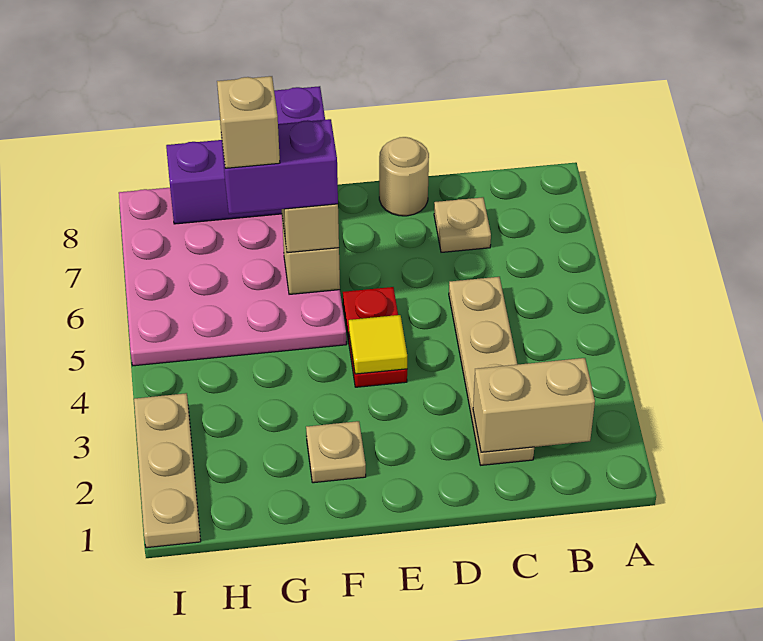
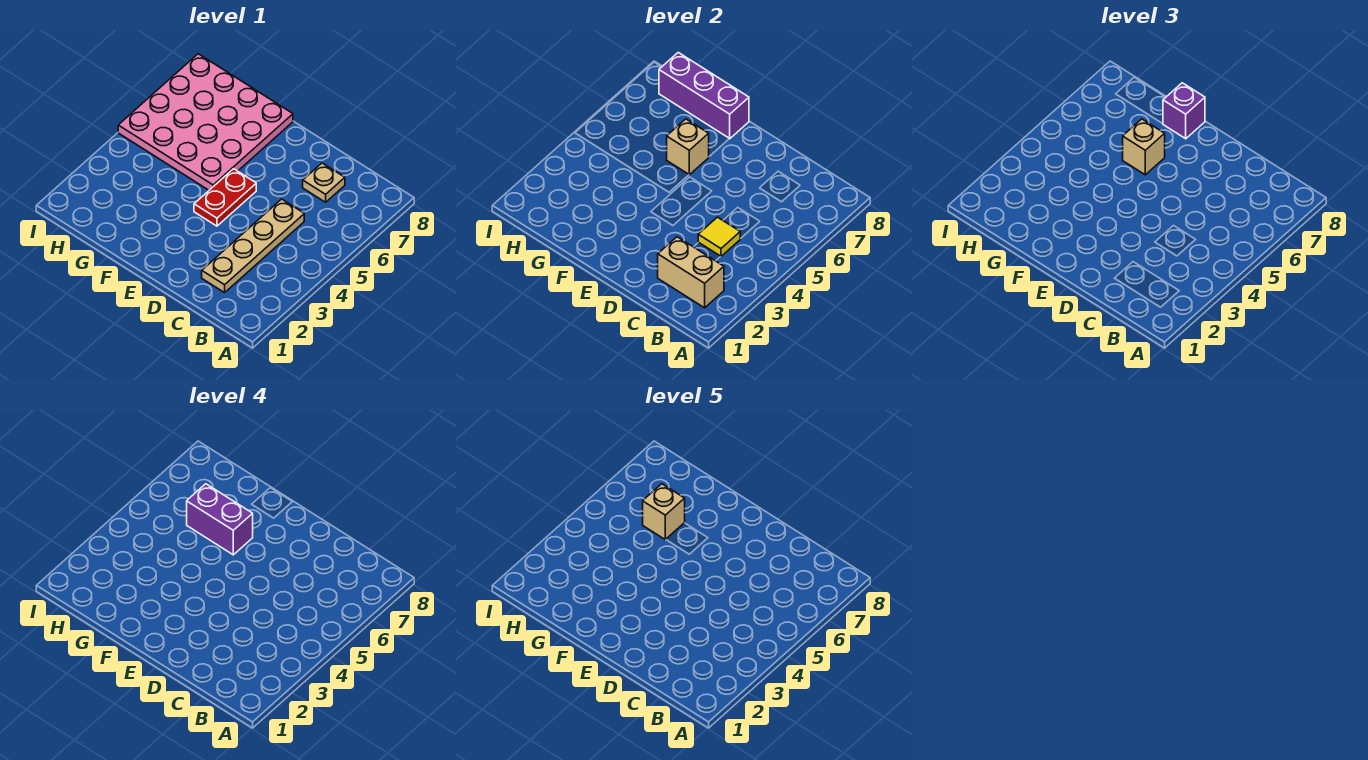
tan round brick D8 level 1 -> none
yellow tile E4 level 2 -> yellow tile C4 level 2
tan plate F2 level 1 -> none
tan plate I1:I3 level 1 -> none

